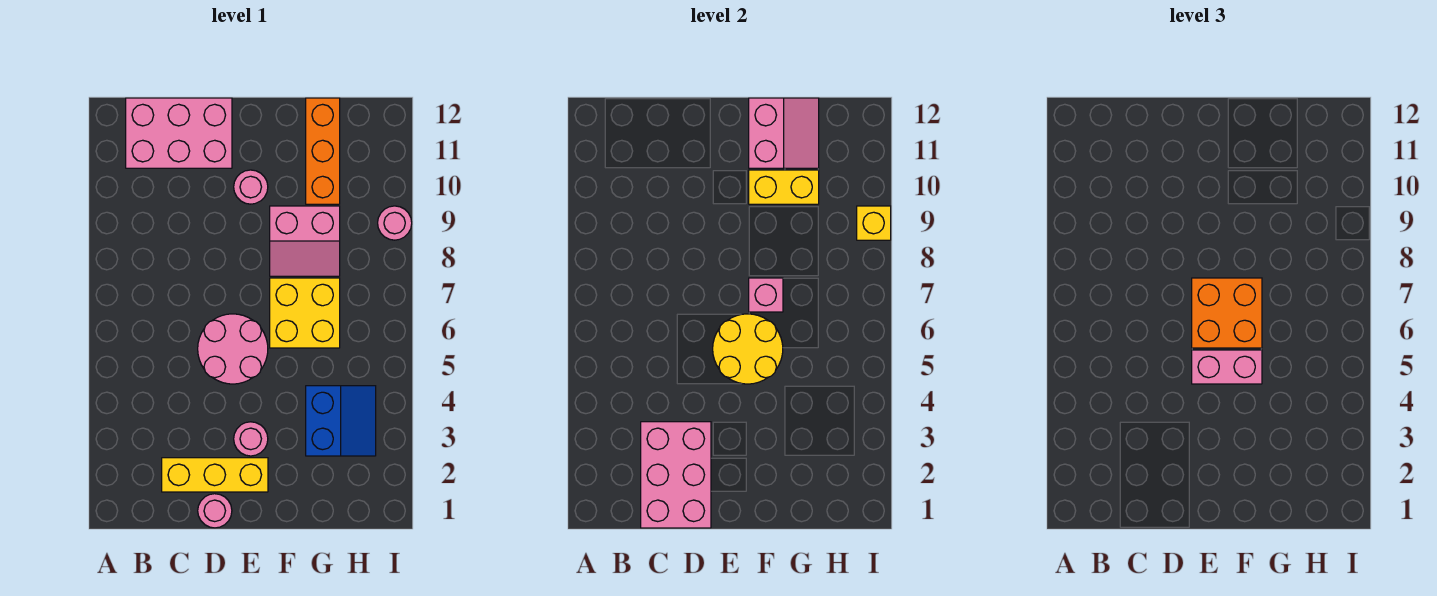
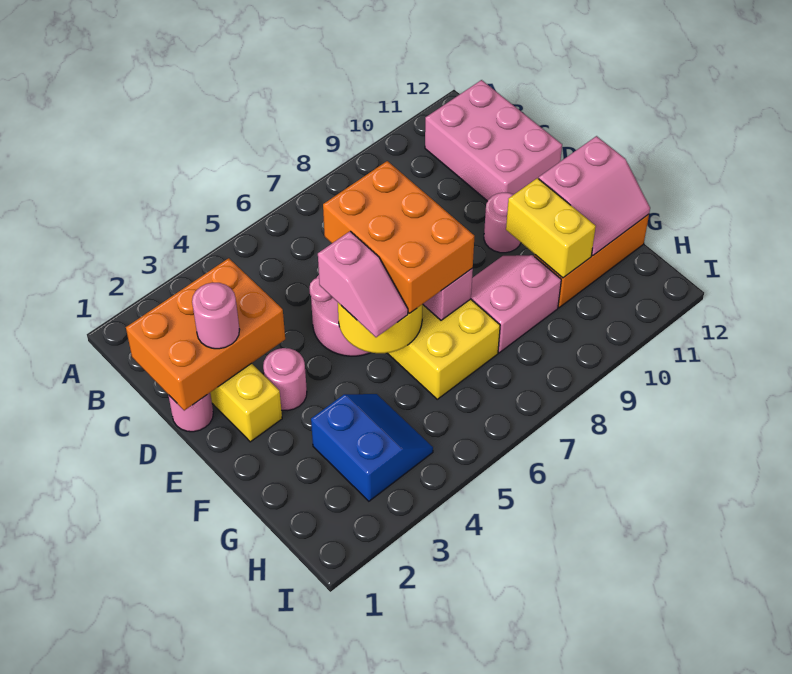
pink brick C1:D3 level 2 -> orange brick C1:D3 level 2
pink brick E5:F5 level 3 -> pink slope E5:F5 level 3 top E
orange brick E6:F7 level 3 -> orange brick D6:F7 level 3
pink slope F8:G9 level 1 top 9 -> pink slope F8:G9 level 1 top G
blue slope G3:H4 level 1 top G -> blue slope G3:H4 level 1 top 3
pink round brick I9 level 1 -> pink round brick D2 level 3
yellow brick I9 level 2 -> none

